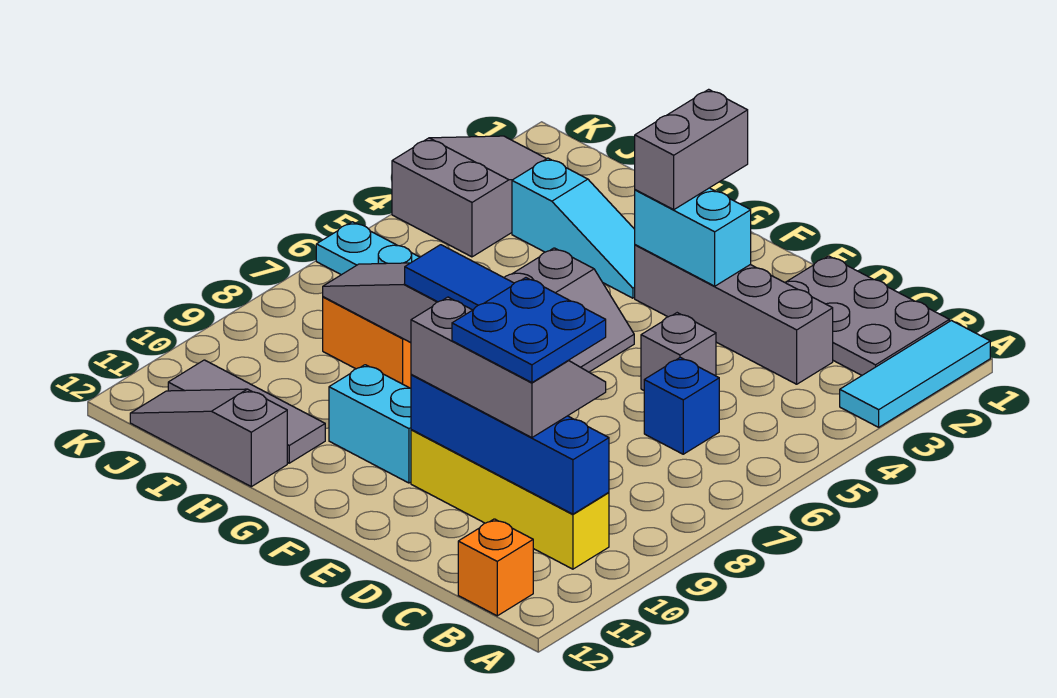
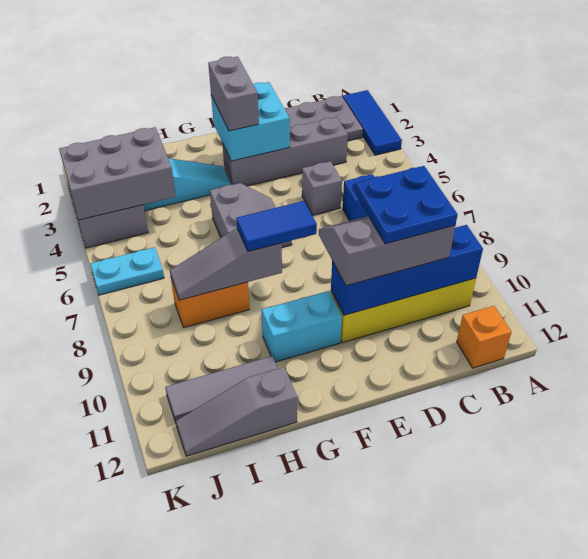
cyan tile A1:A3 level 1 -> blue tile A1:A3 level 1
cyan brick E3:F3 level 2 -> cyan brick E2:F3 level 2
none -> grey brick I3:K4 level 2

